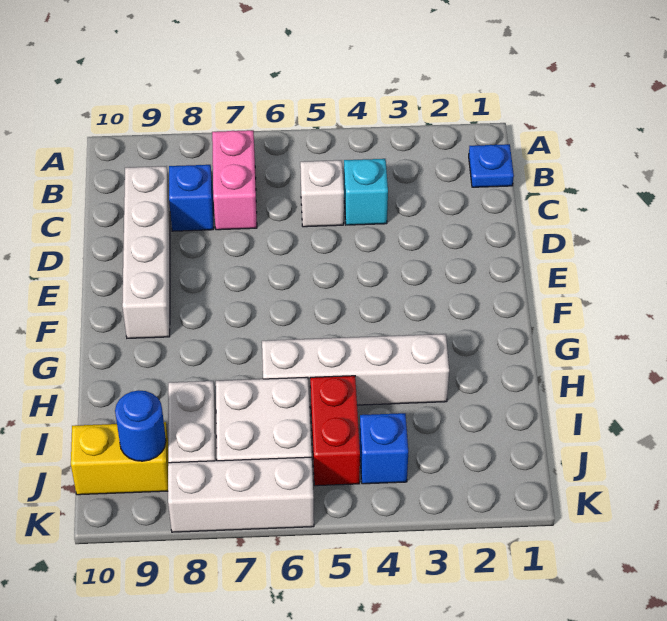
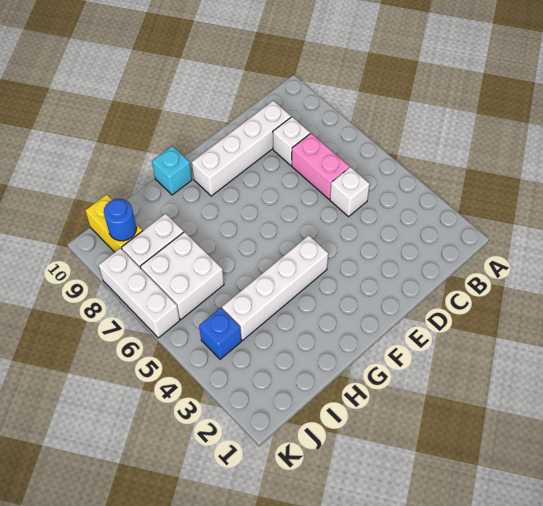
blue plate B1 level 1 -> none
pink brick B7:C7 level 1 -> pink brick C6:C7 level 1
cyan brick C4 level 1 -> cyan brick G10 level 1
blue brick C8 level 1 -> white brick C8 level 1
white brick H3:H6 level 1 -> white brick F4:I4 level 1
red brick I5:J5 level 1 -> none

